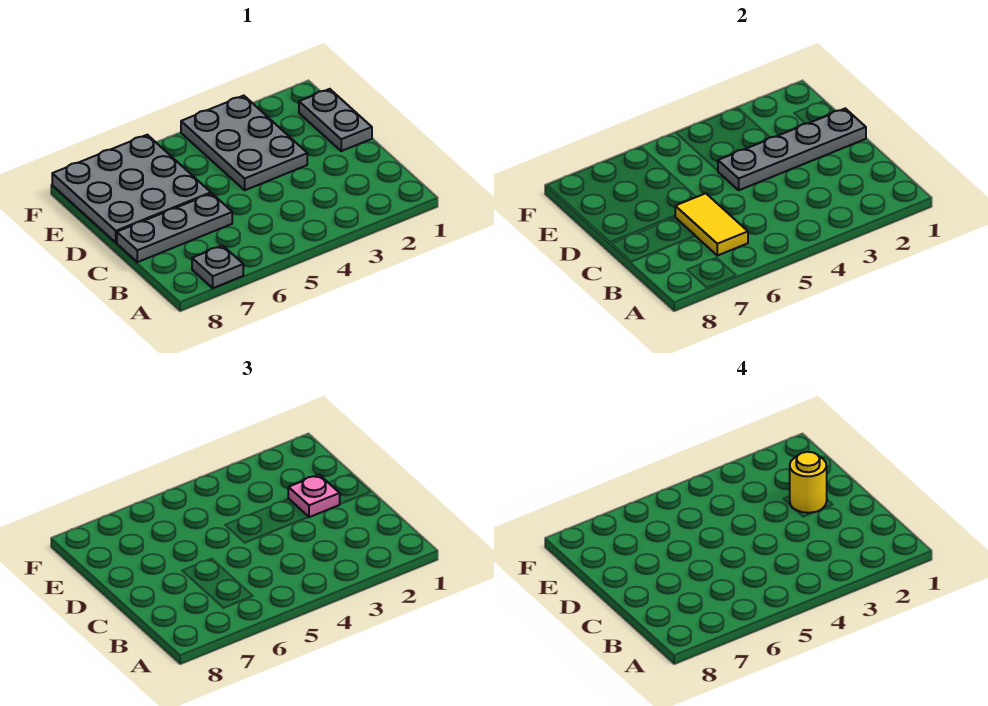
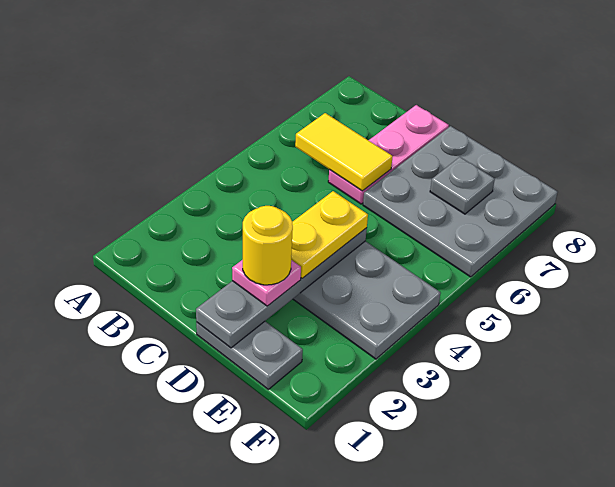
grey plate A7 level 1 -> grey plate E7 level 2
grey plate C6:C8 level 1 -> pink plate C6:C8 level 1
none -> yellow plate D3:D4 level 3

